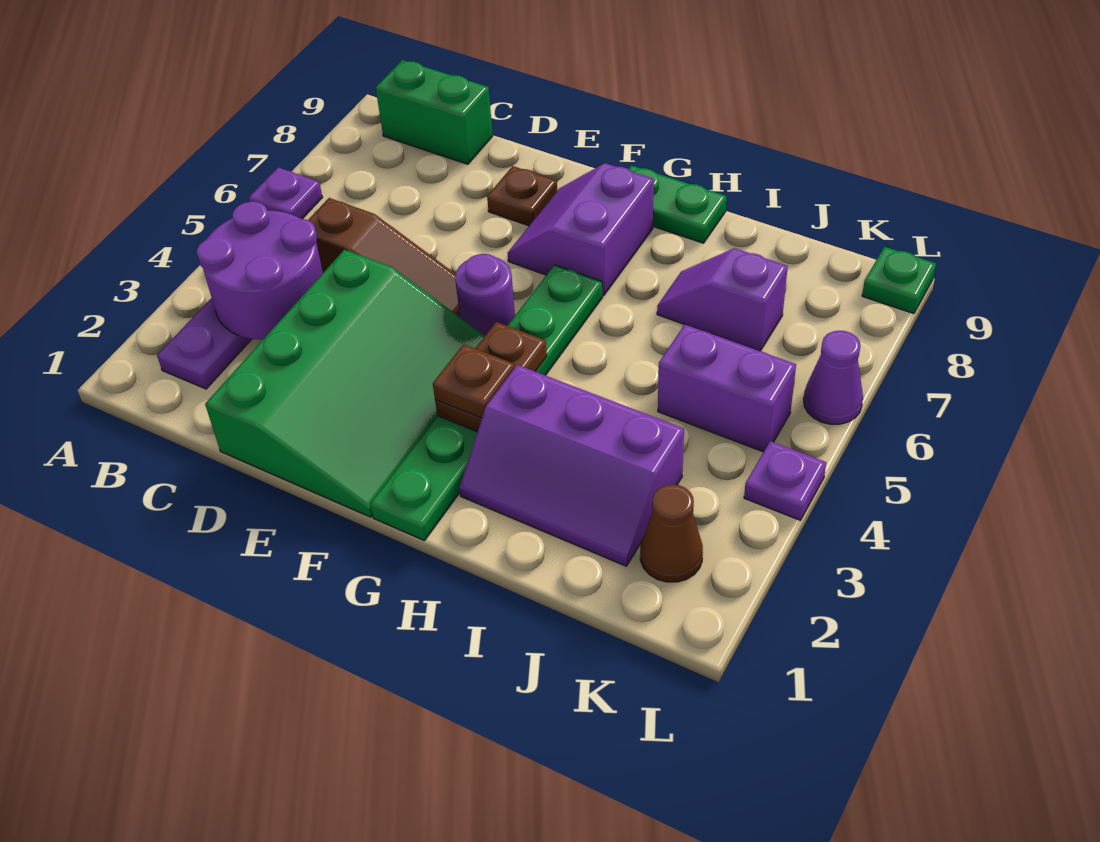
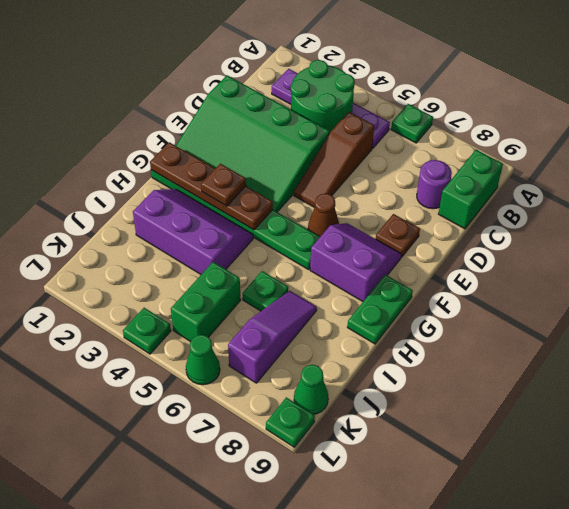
purple plate A6 level 1 -> green plate A6 level 1
purple round brick B3:C4 level 2 -> green round brick B3:C4 level 2
purple round brick F5 level 1 -> purple round brick C8 level 1
brown plate G3:G4 level 2 -> brown plate G1:G4 level 2
purple slope H2:J3 level 1 top 3 -> purple slope H2:I4 level 1 top I
none -> green plate I6 level 1
purple slope I7:J7 level 1 top J -> purple slope I7:K7 level 1 top K
purple brick J5:K5 level 1 -> green brick J5:K5 level 1
brown cone K2 level 1 -> brown cone F6 level 1
none -> green cone K9 level 1
purple plate L4 level 1 -> green plate L4 level 1
purple cone L6 level 1 -> green cone L6 level 1

